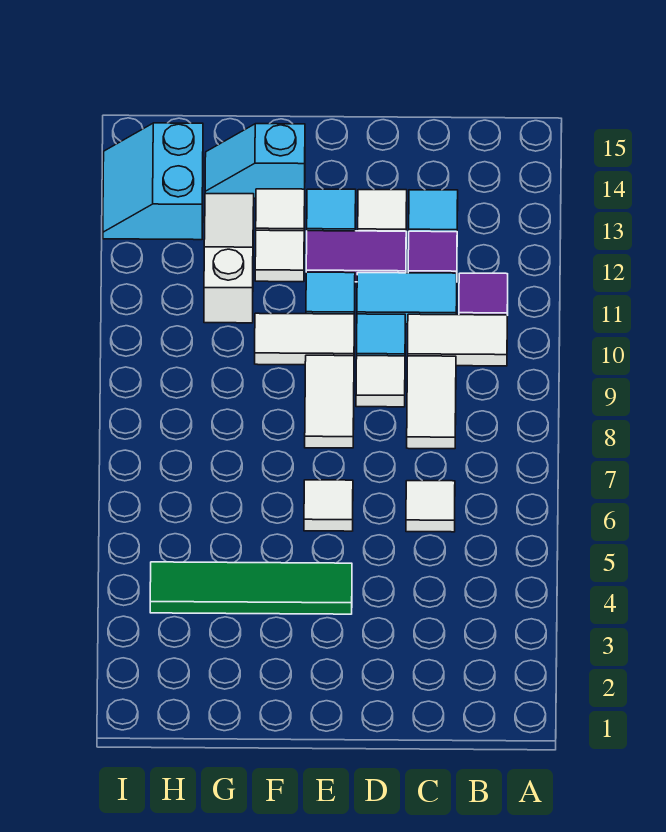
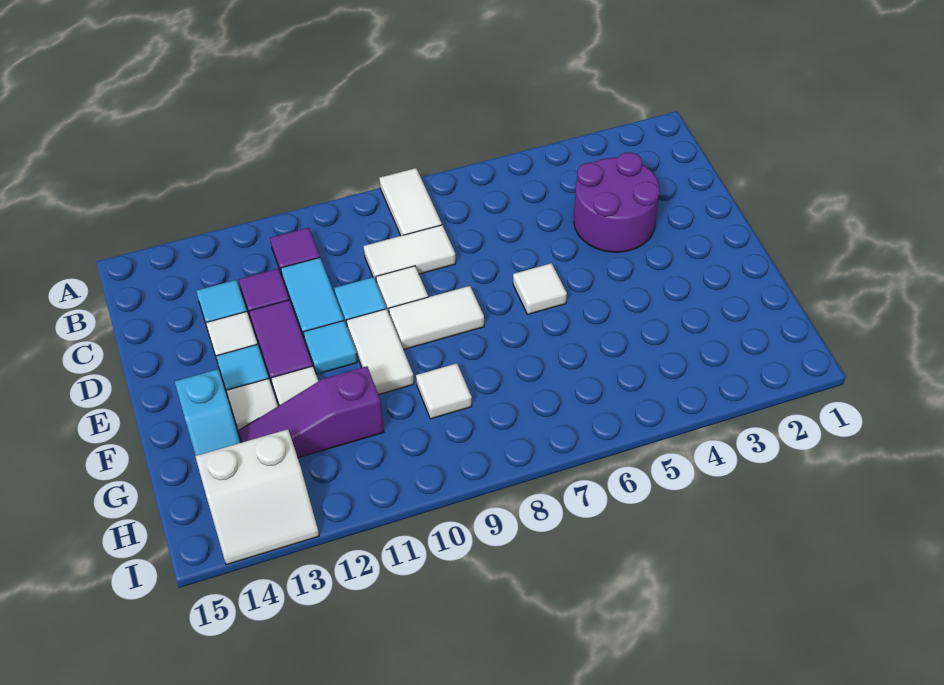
white tile B10:C10 level 1 -> white tile A8:B8 level 1
none -> purple round brick C3:D4 level 1
white tile C6 level 1 -> white tile G9 level 1
green tile E4:H4 level 1 -> none
white slope G11:G13 level 1 top 11 -> purple slope G11:G13 level 1 top 11
cyan slope H13:I14 level 1 top H -> white slope H13:I14 level 1 top H

